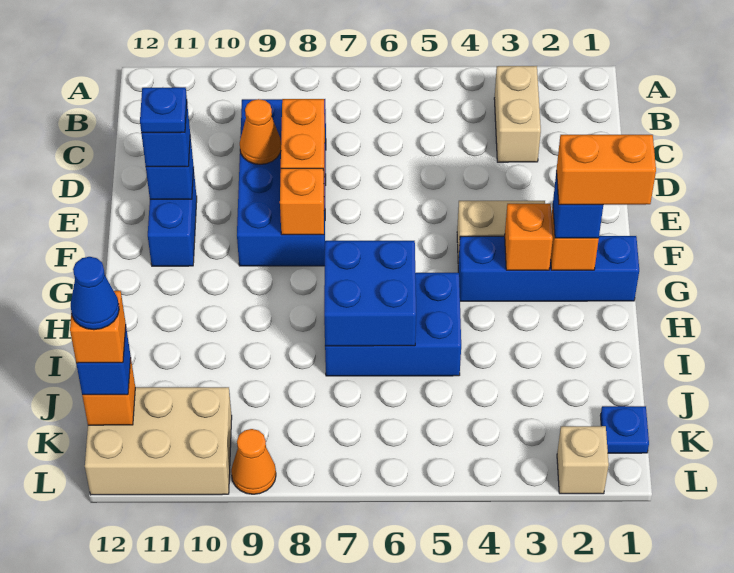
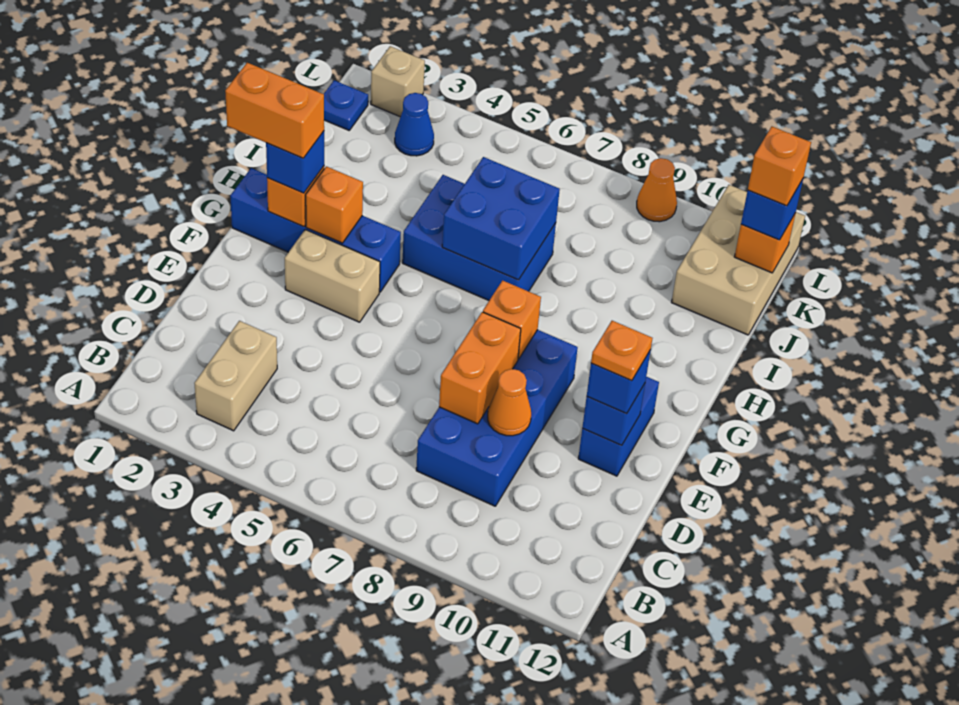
blue plate E11 level 4 -> orange plate E11 level 4
tan brick K10:L12 level 1 -> tan brick J11:L12 level 1
blue cone K12 level 5 -> blue cone K3 level 1

